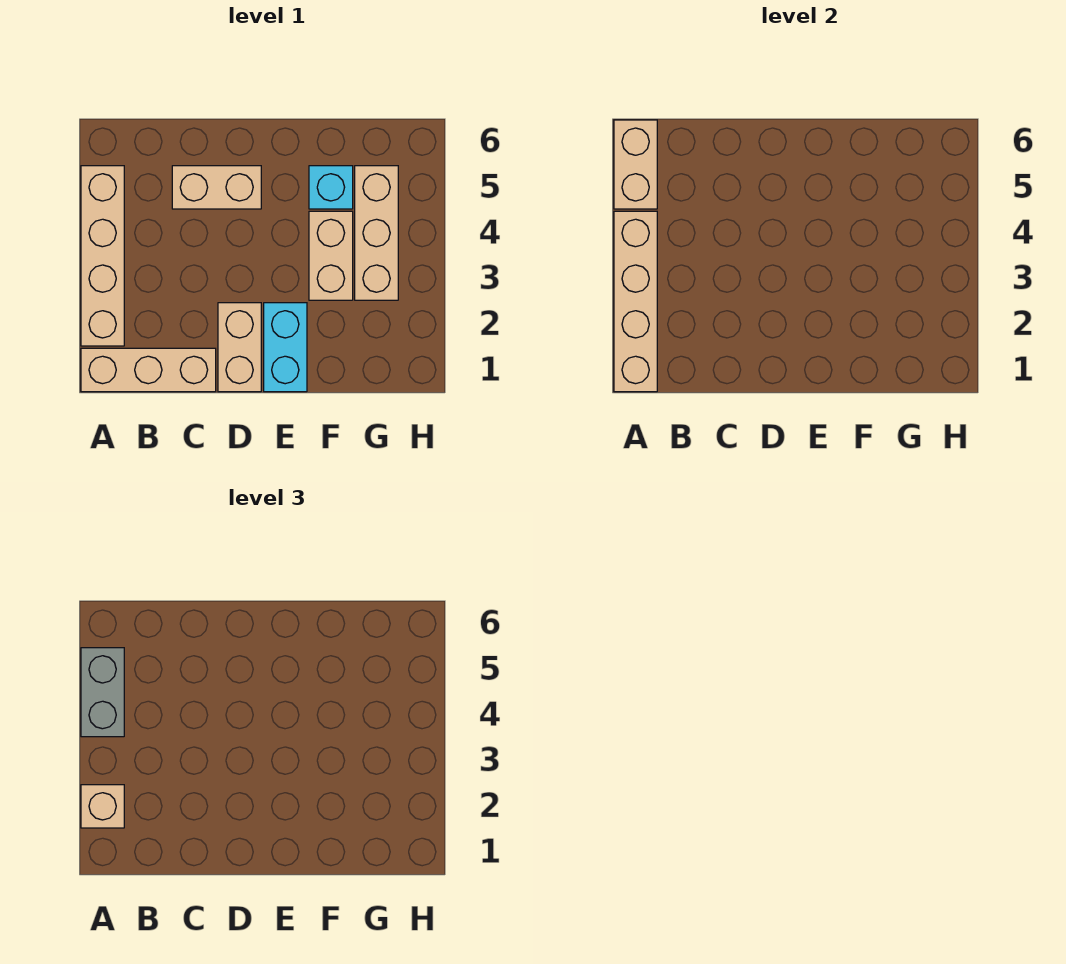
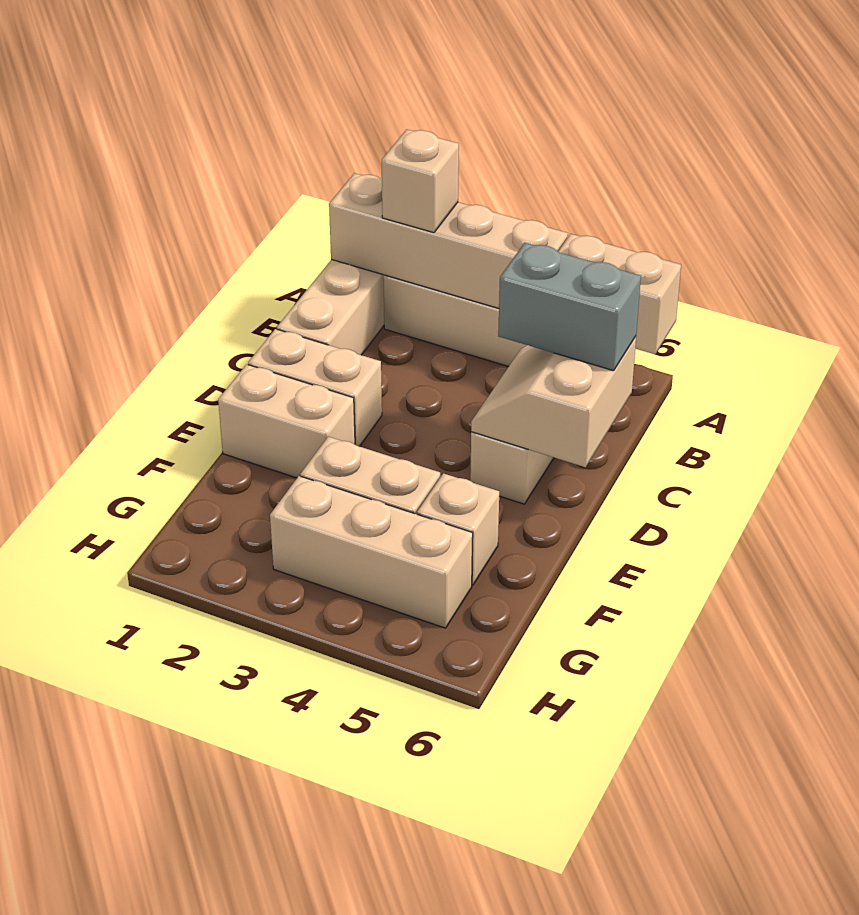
grey brick A4:A5 level 3 -> grey brick C5:C6 level 3
none -> tan slope C5:D6 level 2 top 6
cyan brick E1:E2 level 1 -> tan brick E1:E2 level 1
cyan brick F5 level 1 -> tan brick F5 level 1

